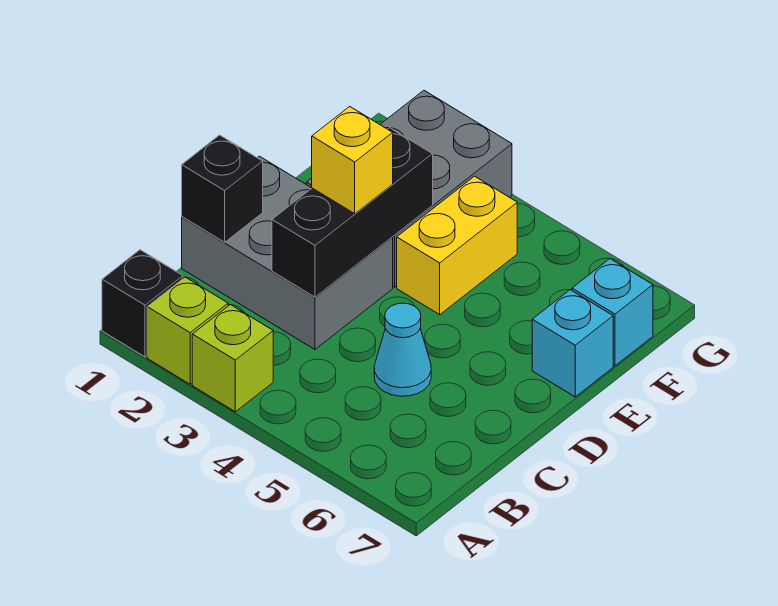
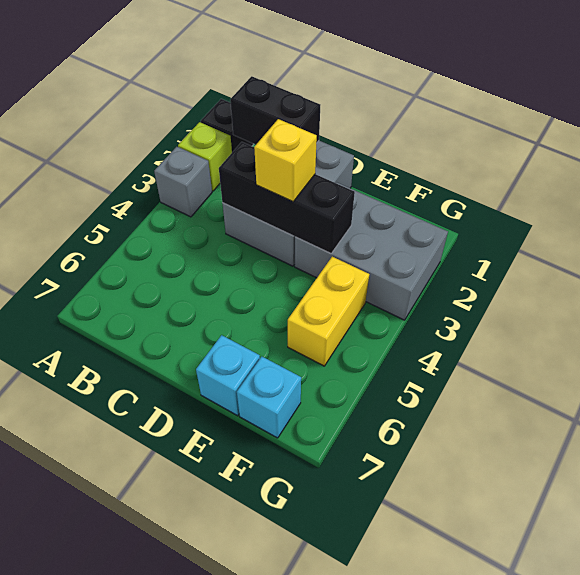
lime brick A3 level 1 -> grey brick A3 level 1
black brick C1 level 2 -> black brick B1:C1 level 2
cyan cone C5 level 1 -> none
yellow brick E4:F4 level 1 -> yellow brick F4:F5 level 1

